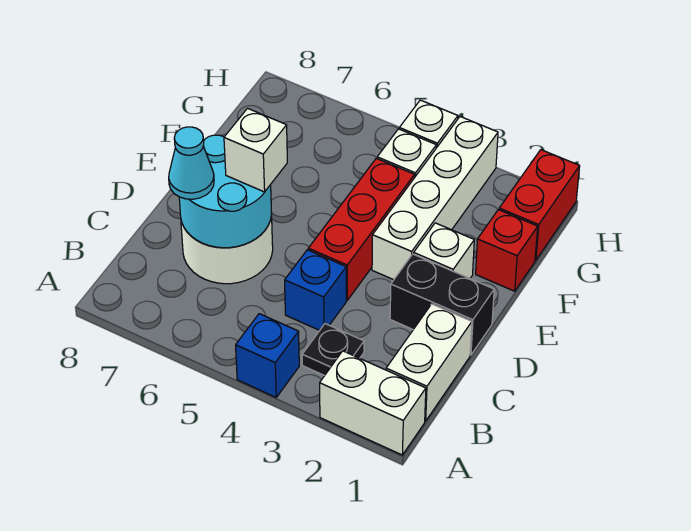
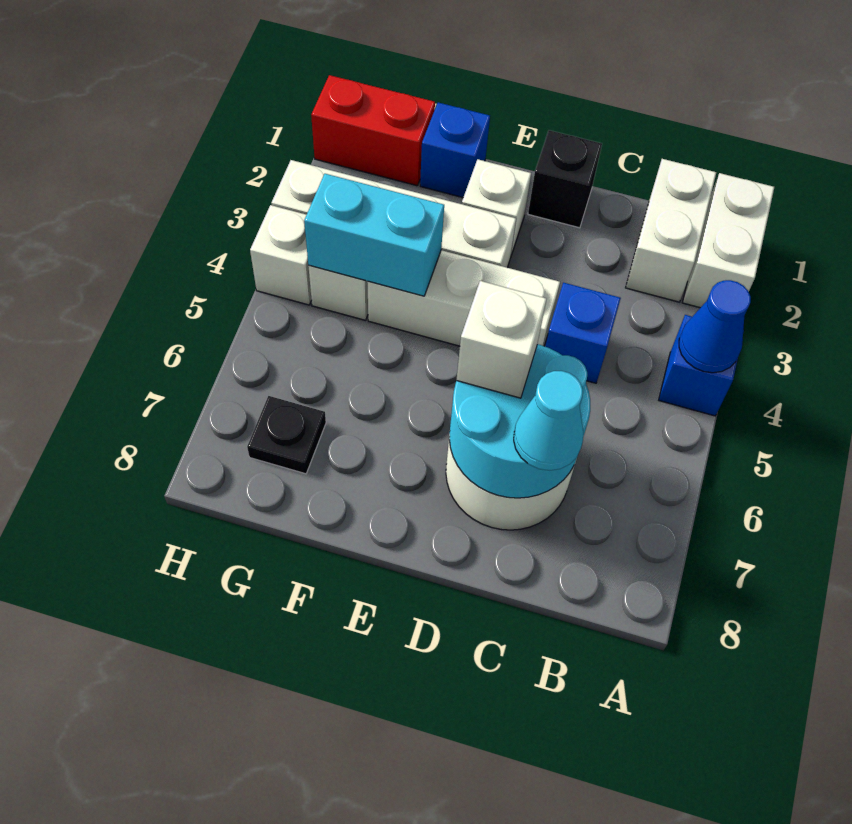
none -> blue cone A4 level 2
white brick B1:C1 level 1 -> white brick B1:B2 level 1
black plate B3 level 1 -> black plate G7 level 1
black brick D1:D2 level 1 -> black brick D1 level 1
red brick D4:F4 level 1 -> white brick D4:F4 level 1
red brick F1 level 1 -> blue brick F1 level 1
none -> cyan brick F4:G4 level 2

